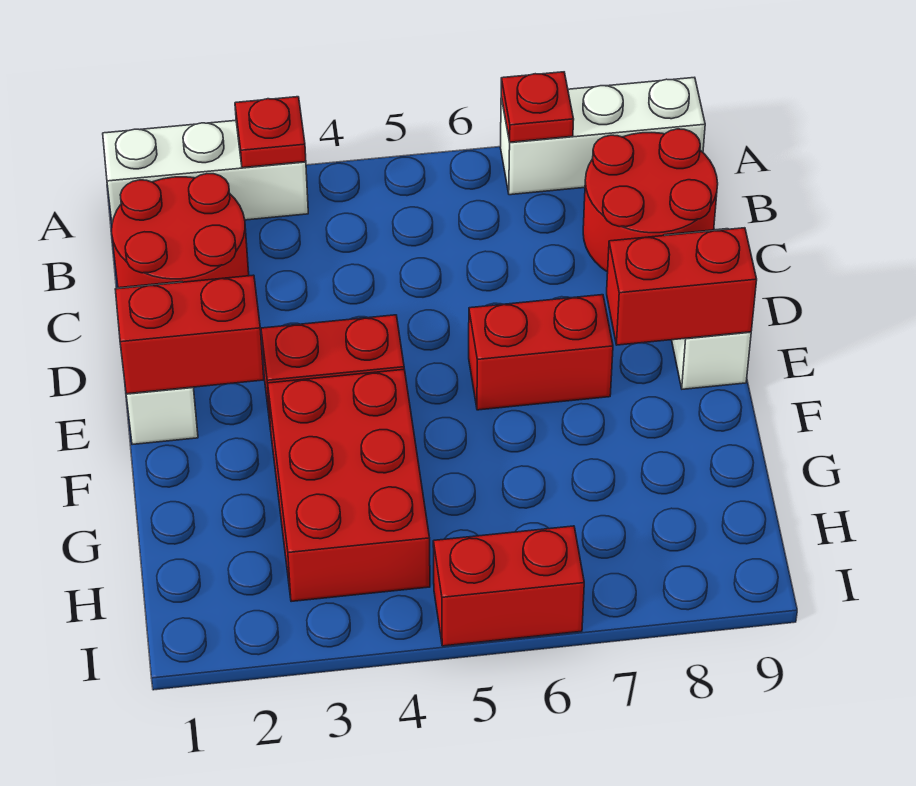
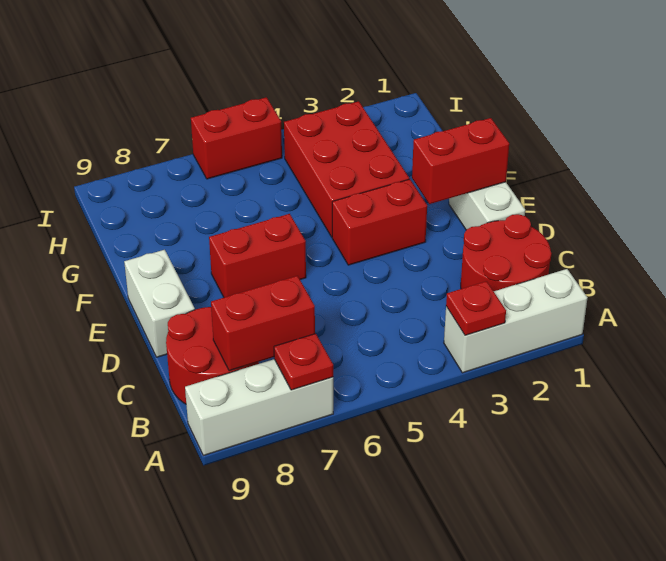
red brick E8:E9 level 2 -> red brick B7:B8 level 2

